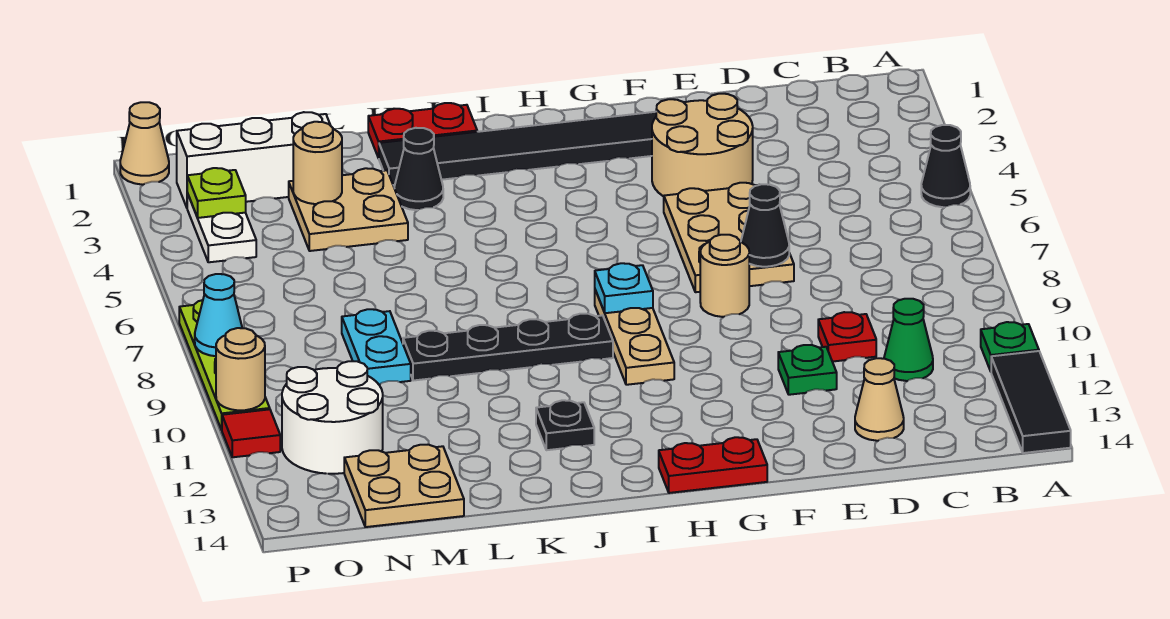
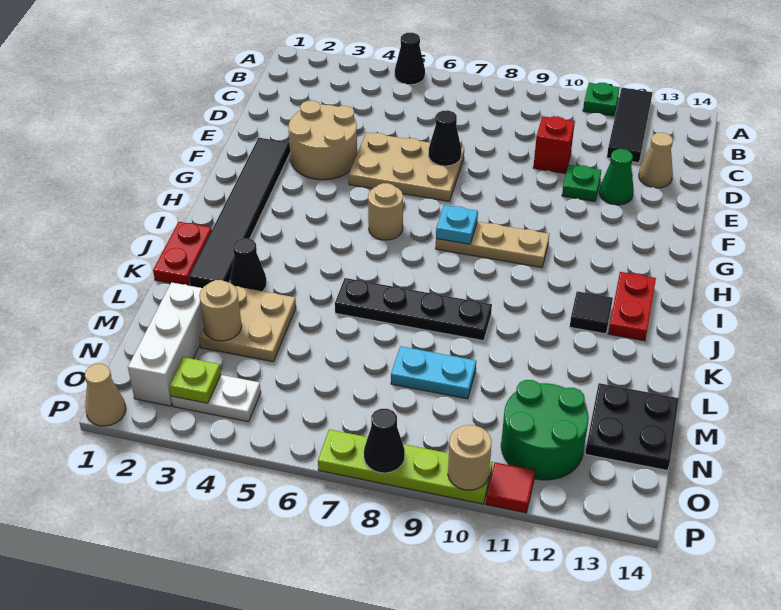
black tile A12:A14 level 1 -> black tile A12:C12 level 1
green cone C11 level 1 -> green cone E12 level 1
red plate D10 level 1 -> red brick D10 level 1
tan round brick F8 level 1 -> tan round brick H6 level 1
red plate G14:H14 level 1 -> red plate I13:J13 level 1
black plate I9:L9 level 1 -> black plate K6:K9 level 1
black plate J12 level 1 -> black tile J12 level 1
tan plate M13:N14 level 1 -> black plate M13:N14 level 1
white round brick N11:O12 level 1 -> green round brick N11:O12 level 1
cyan cone P8 level 2 -> black cone P8 level 2

